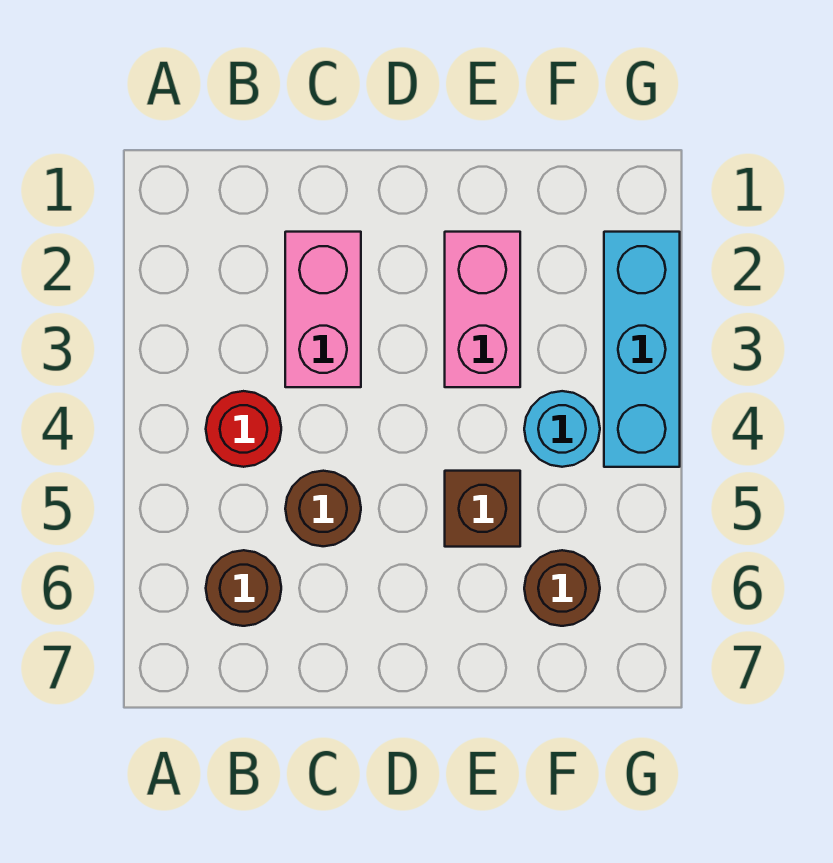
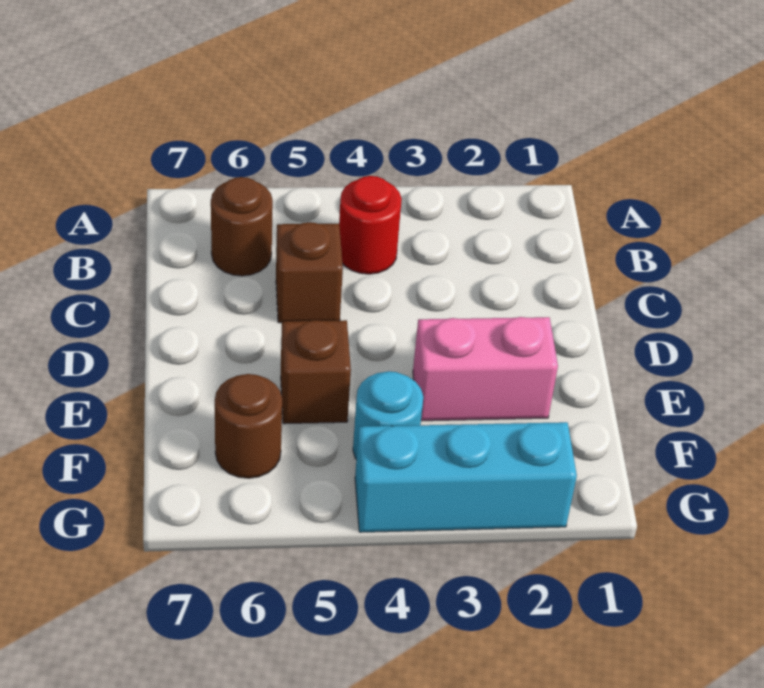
pink brick C2:C3 level 1 -> none
brown round brick C5 level 1 -> brown brick C5 level 1

